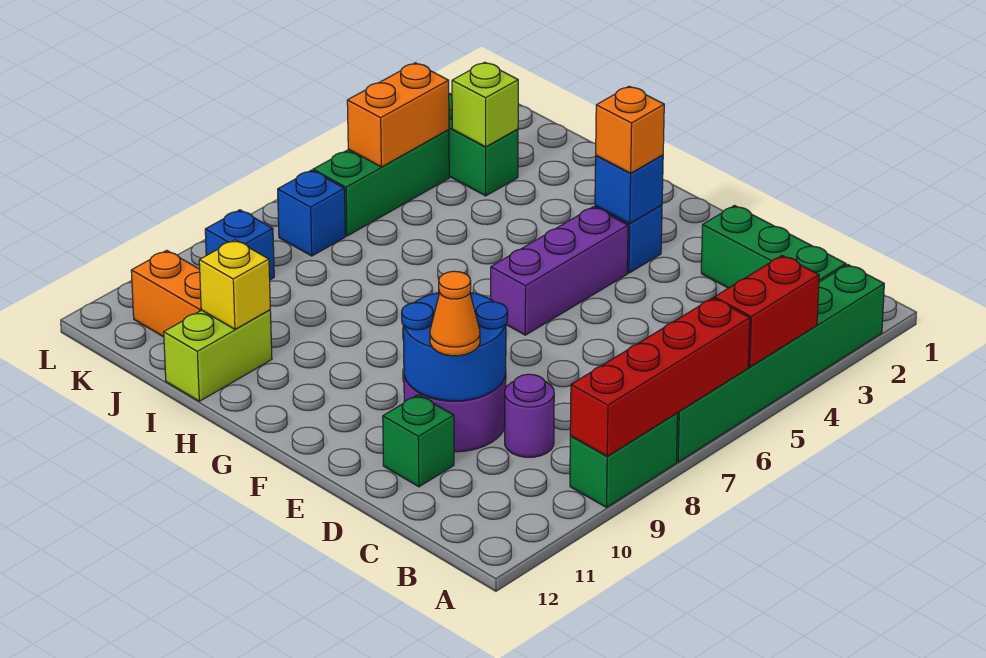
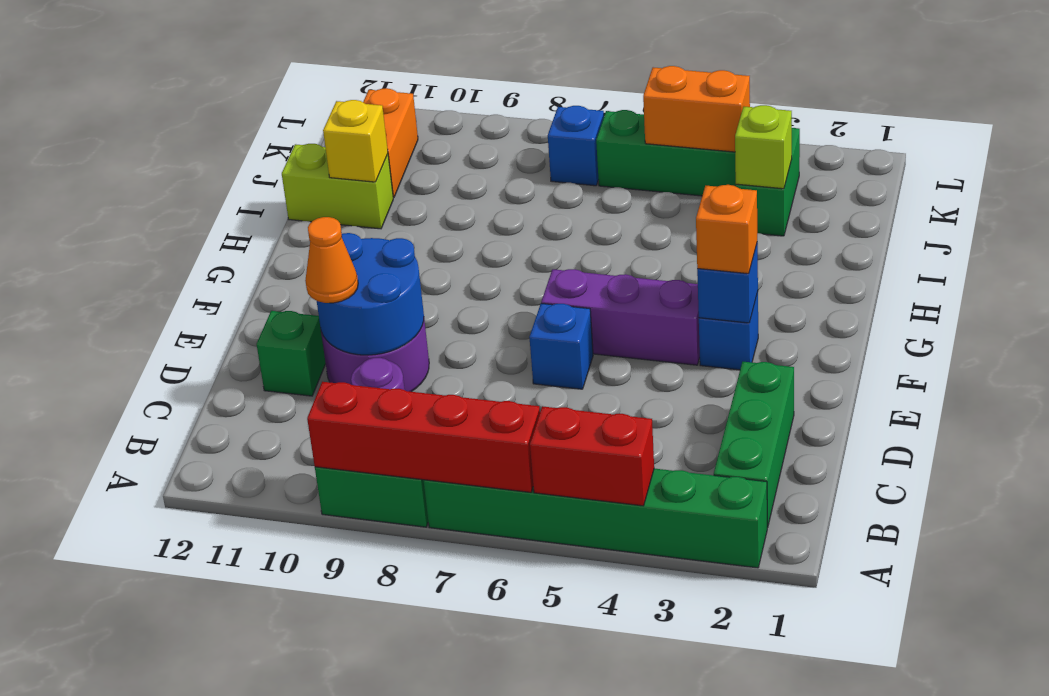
blue brick K9 level 1 -> blue brick E6 level 1

